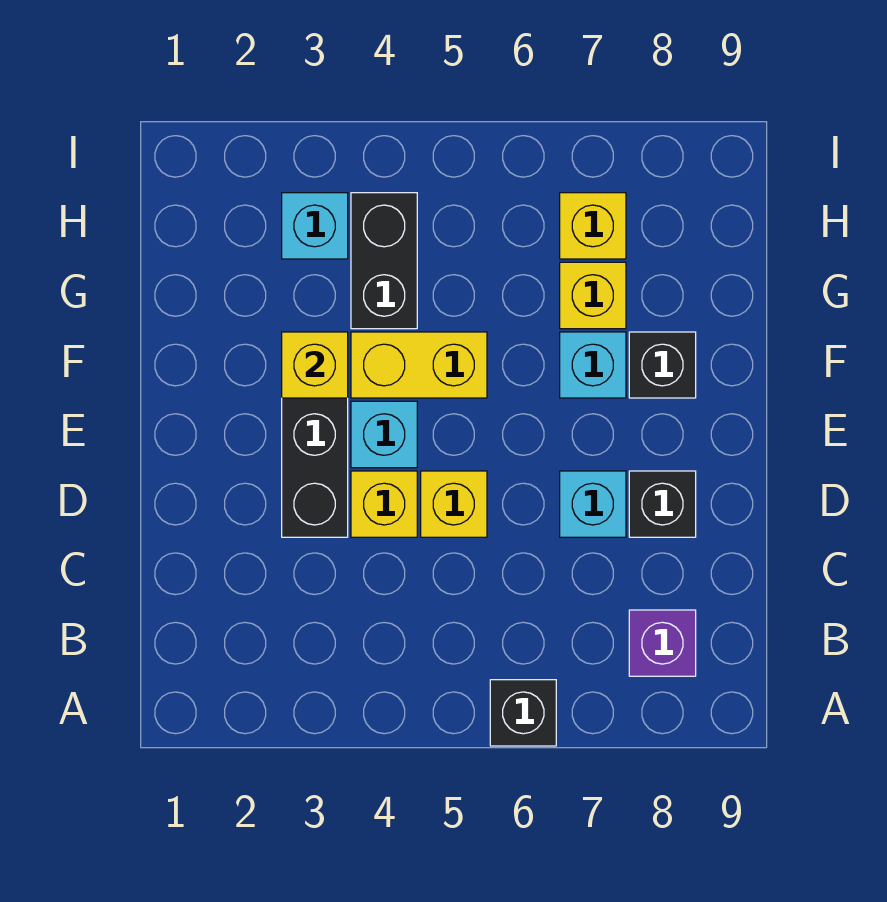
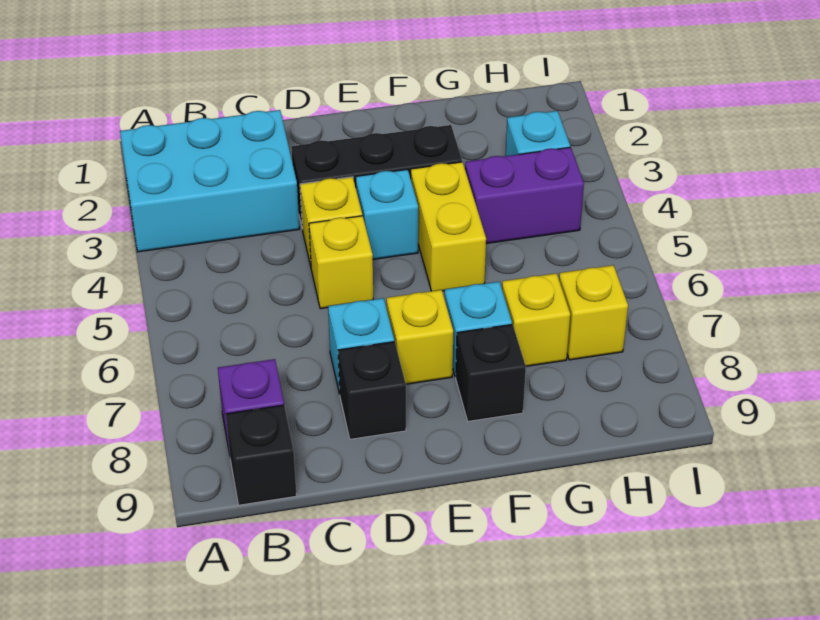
none -> cyan brick A2:C3 level 1
black brick A6 level 1 -> black brick B9 level 1
yellow brick F3 level 2 -> yellow brick E7 level 1
black brick G4:H4 level 1 -> purple brick G4:H4 level 1

